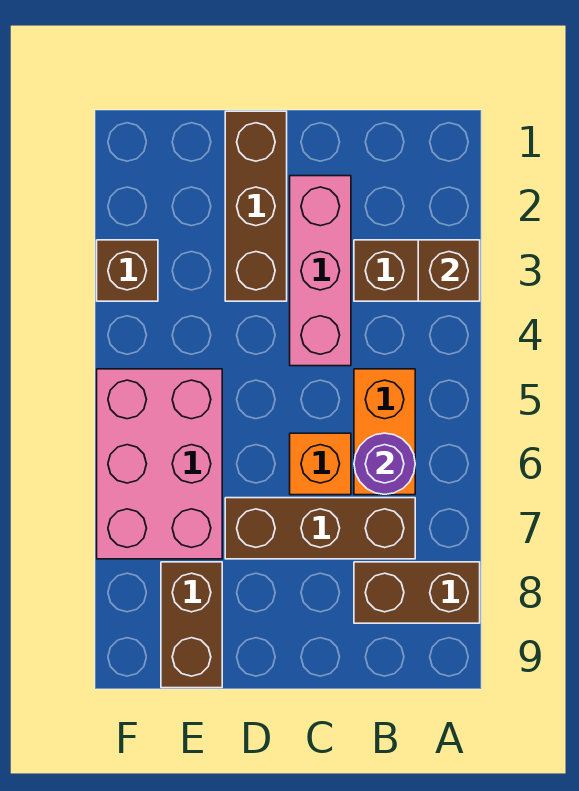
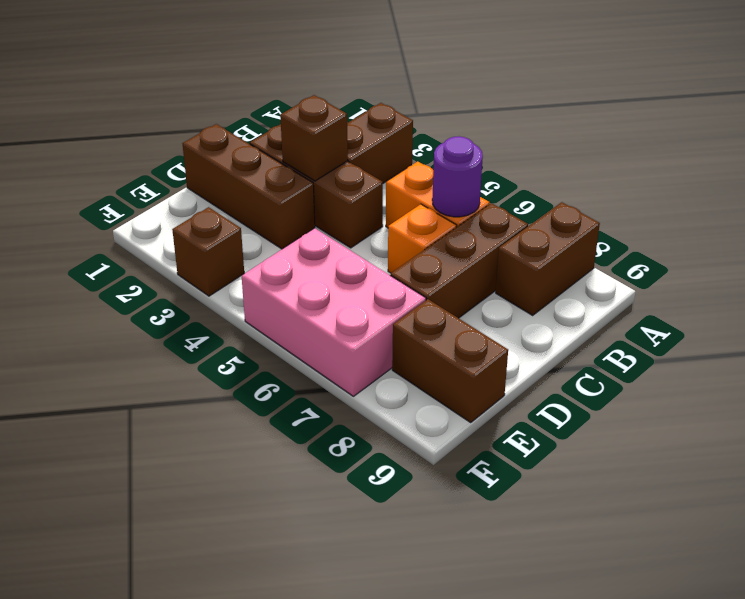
brown brick A3 level 2 -> brown brick C3 level 2
pink brick C2:C4 level 1 -> brown brick C2:C4 level 1

